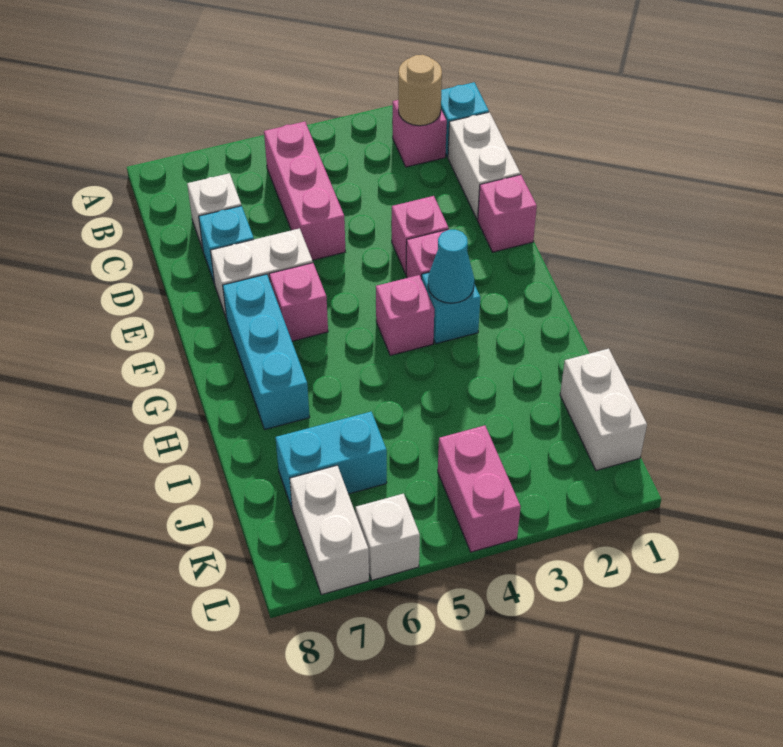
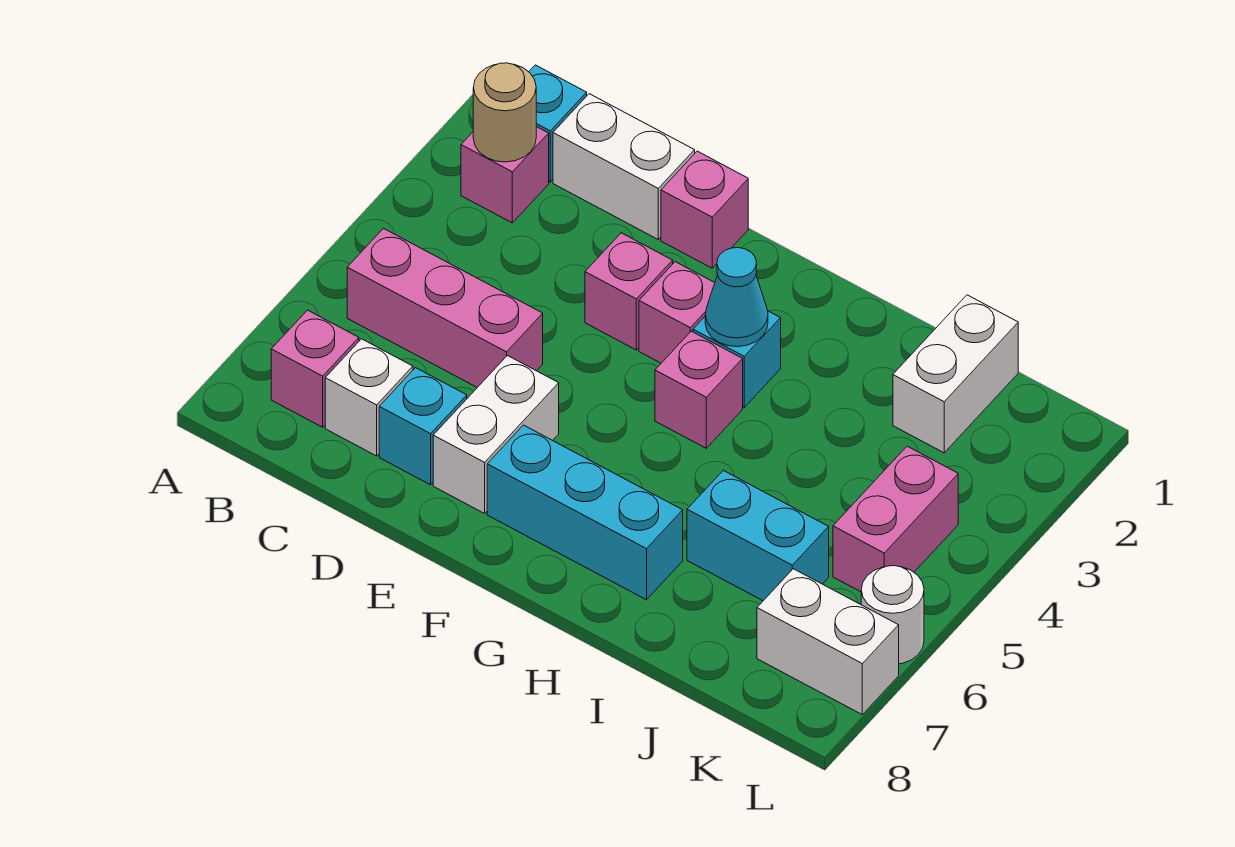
pink brick F6 level 1 -> pink brick B7 level 1
white brick J1:K1 level 1 -> white brick J1:J2 level 1
cyan brick J6:J7 level 1 -> cyan brick I6:J6 level 1
pink brick K4:L4 level 1 -> pink brick K4:K5 level 1
white brick L6 level 1 -> white round brick L6 level 1

